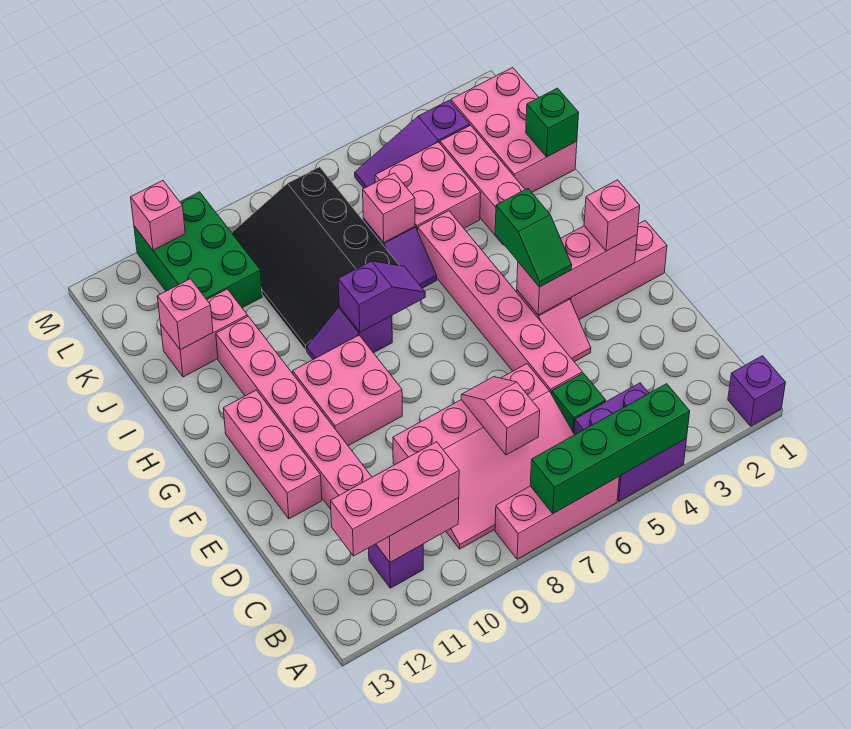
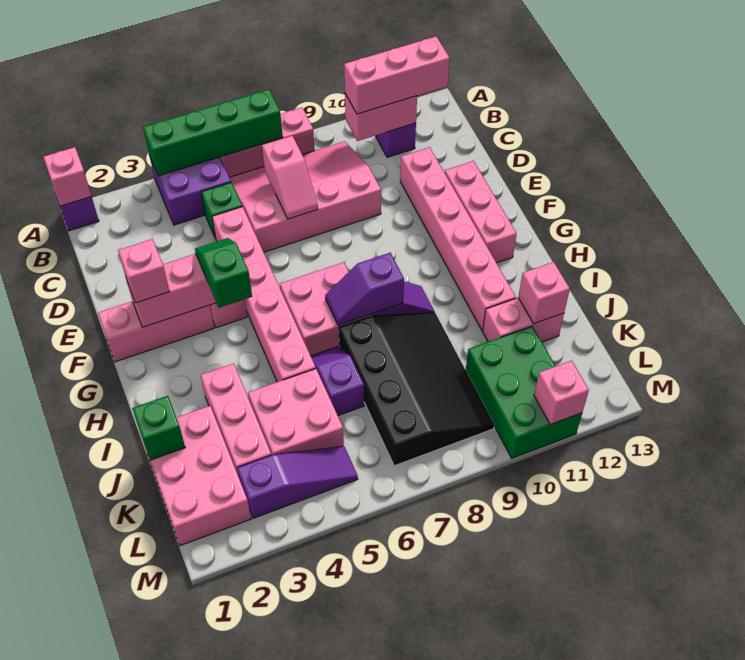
pink brick F9:G10 level 1 -> pink brick G6:H7 level 1
pink brick J6 level 2 -> pink brick A1 level 2

